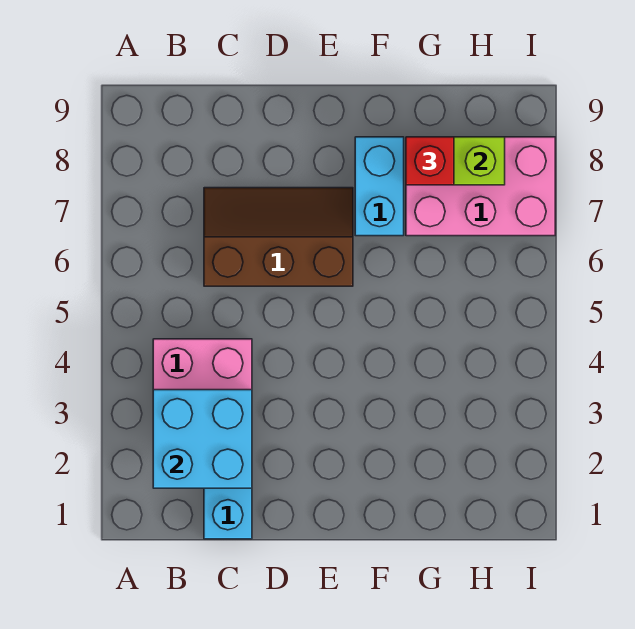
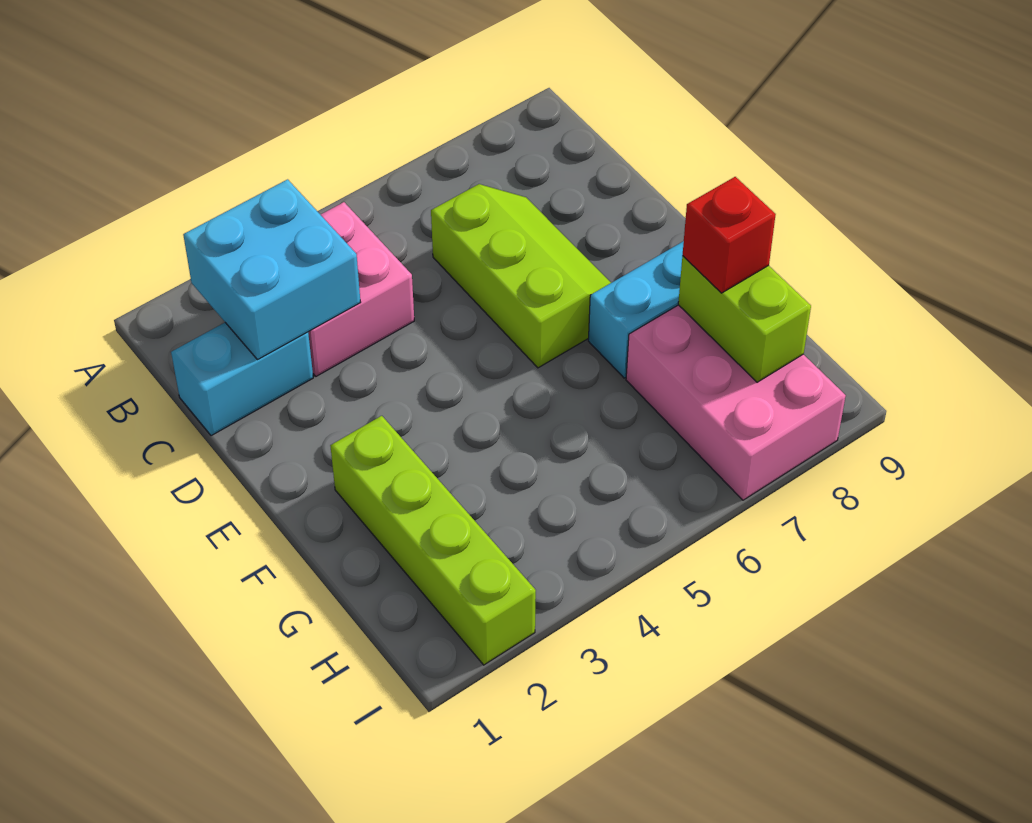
brown slope C6:E7 level 1 top 6 -> lime slope C6:E7 level 1 top 6
none -> lime brick F2:I2 level 1

